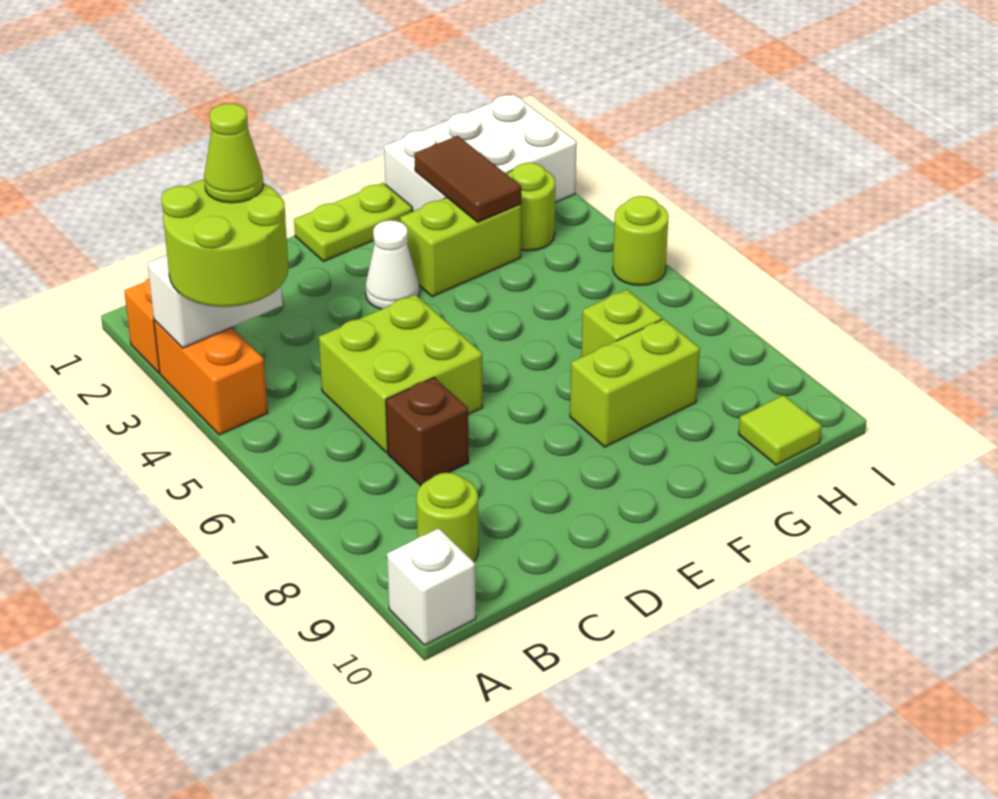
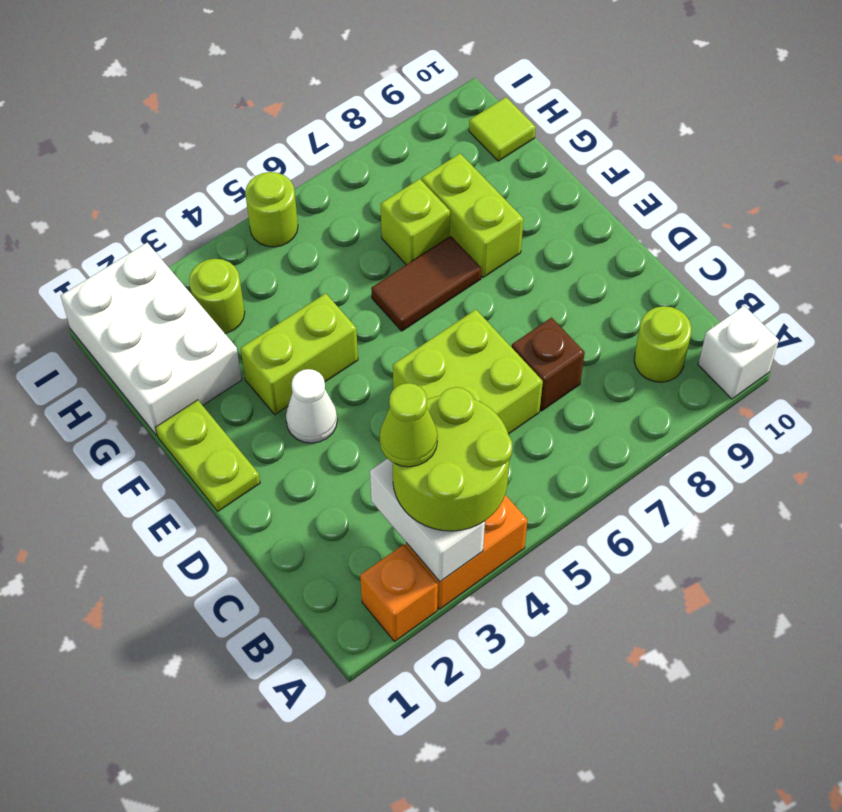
lime brick F3:G3 level 1 -> lime brick F3:F4 level 1
brown tile G2:G3 level 2 -> brown tile F6:F7 level 1

